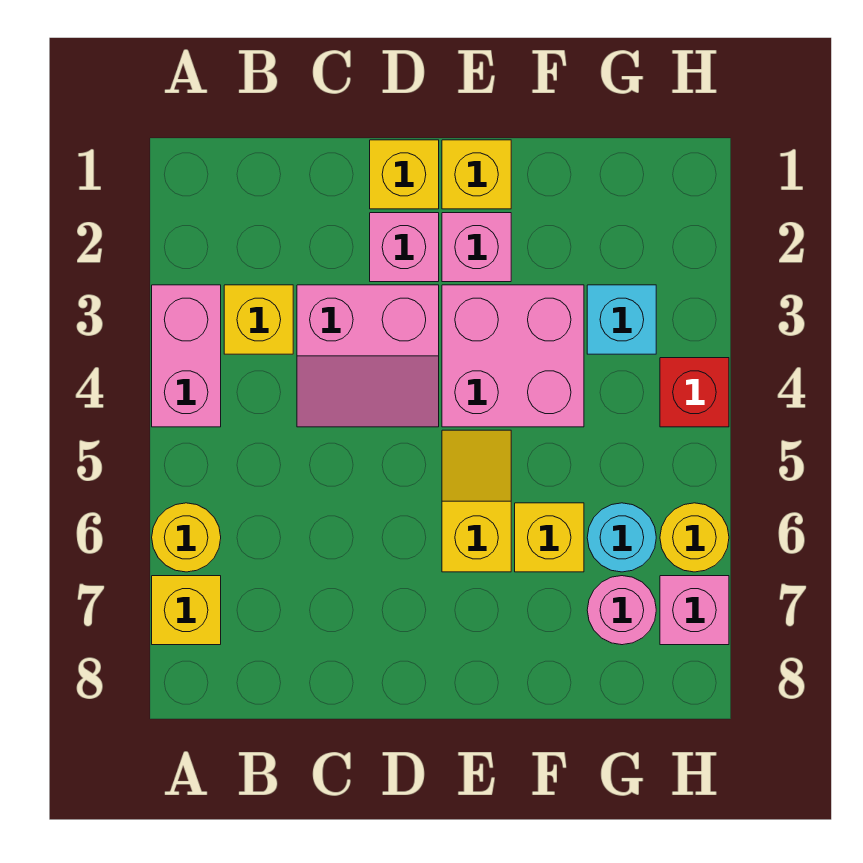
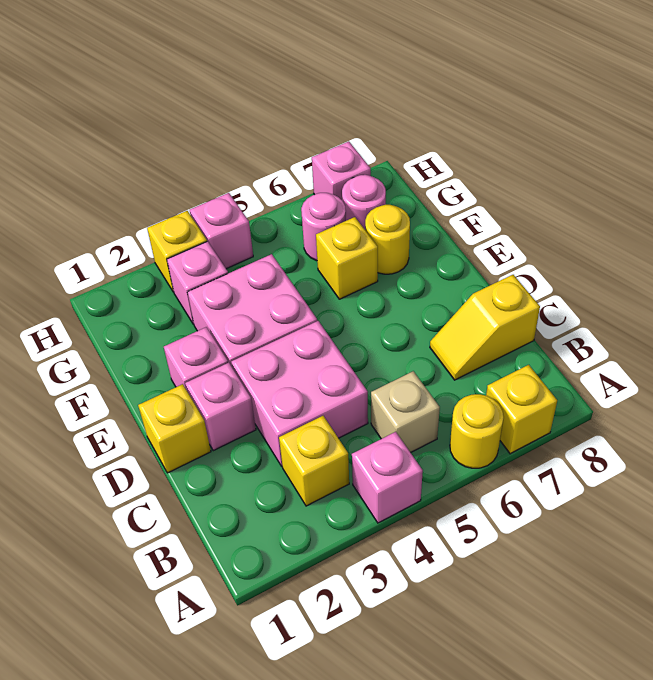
pink brick A3:A4 level 1 -> pink brick A4 level 1
none -> tan brick B5 level 1
pink slope C3:D4 level 1 top 3 -> pink brick C3:D4 level 1
yellow brick E1 level 1 -> yellow brick H3 level 1
yellow slope E5:E6 level 1 top 6 -> yellow slope C7:C8 level 1 top 8
cyan brick G3 level 1 -> pink brick G3 level 1
cyan round brick G6 level 1 -> pink round brick G6 level 1
red brick H4 level 1 -> pink brick H4 level 1
yellow round brick H6 level 1 -> yellow round brick F7 level 1

